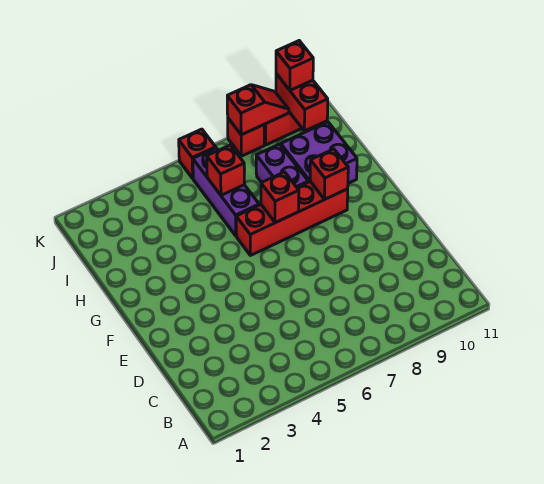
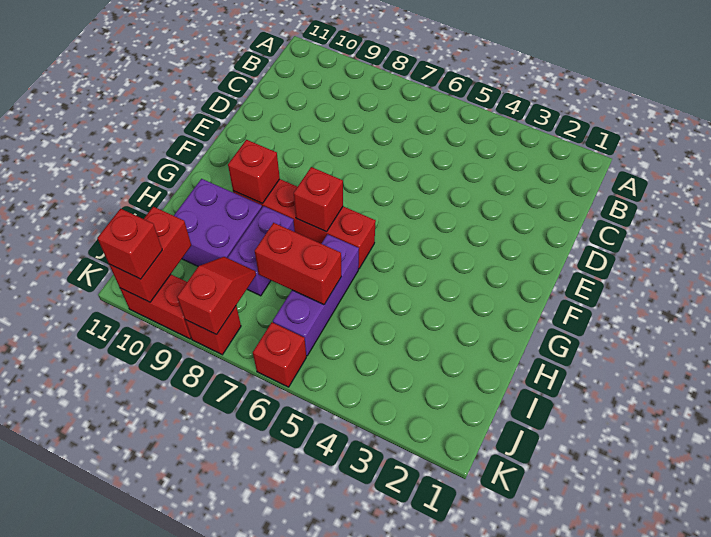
red brick I6 level 2 -> red brick I6:I7 level 2
red slope K8:K9 level 2 top 8 -> red slope J8:K8 level 2 top K

